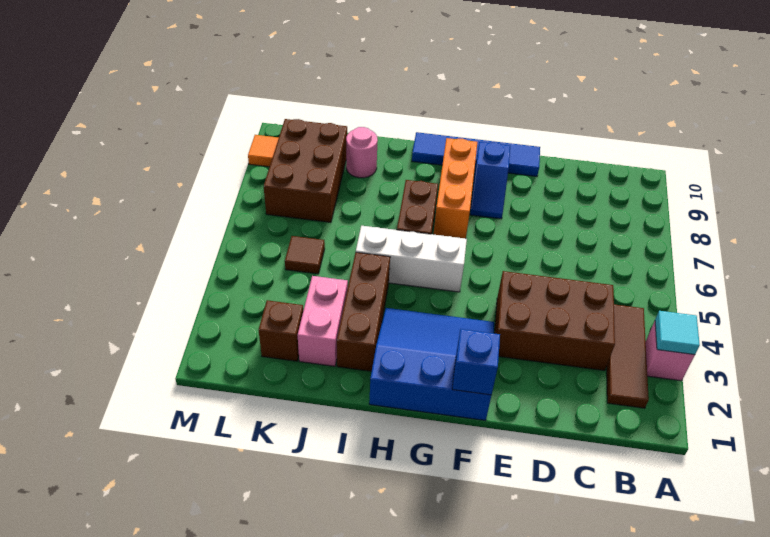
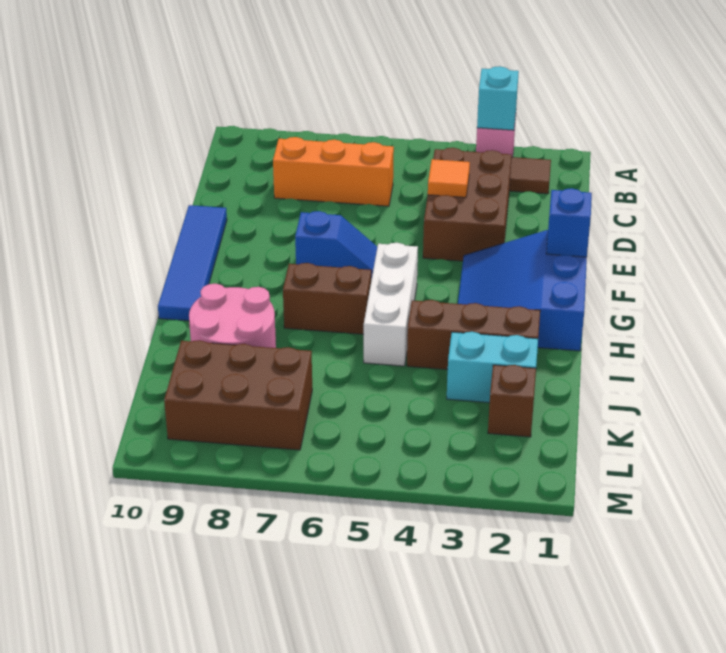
cyan tile A3 level 2 -> cyan brick A3 level 2
blue slope F8:F9 level 1 top 9 -> blue slope F6:F7 level 1 top 7
orange brick G7:G9 level 1 -> orange brick C6:C8 level 1
pink brick J2:J3 level 1 -> cyan brick J2:J3 level 1
pink round brick J9 level 1 -> pink round brick I8:J9 level 1
brown tile K5 level 1 -> none
orange tile M9 level 1 -> orange tile D4 level 2

